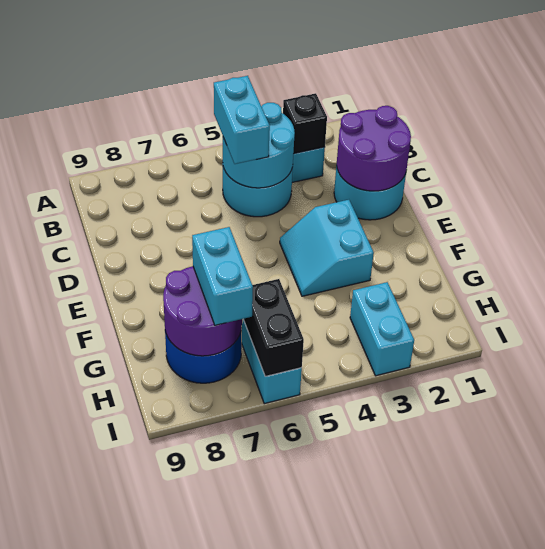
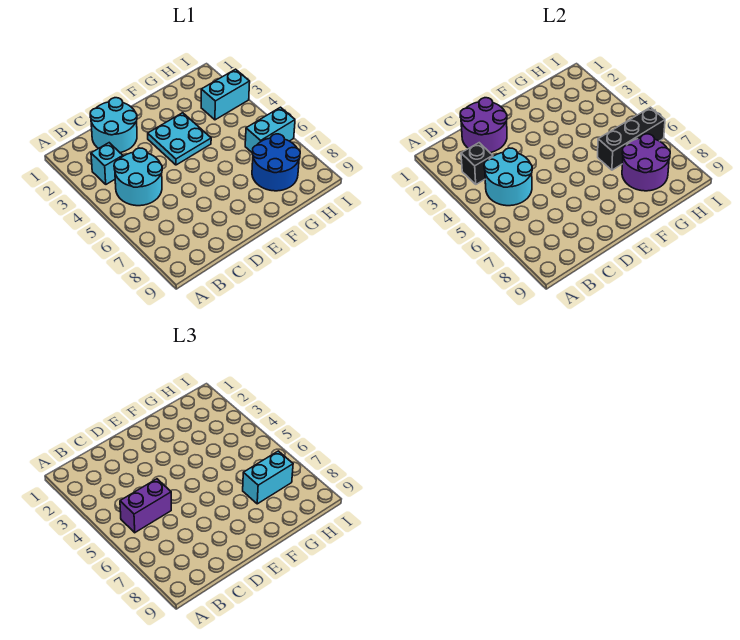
cyan brick B5:C5 level 3 -> purple brick B5:C5 level 3
cyan slope E3:F4 level 1 top 3 -> cyan plate E3:F4 level 1
black brick H6:I6 level 2 -> black brick G6:I6 level 2

